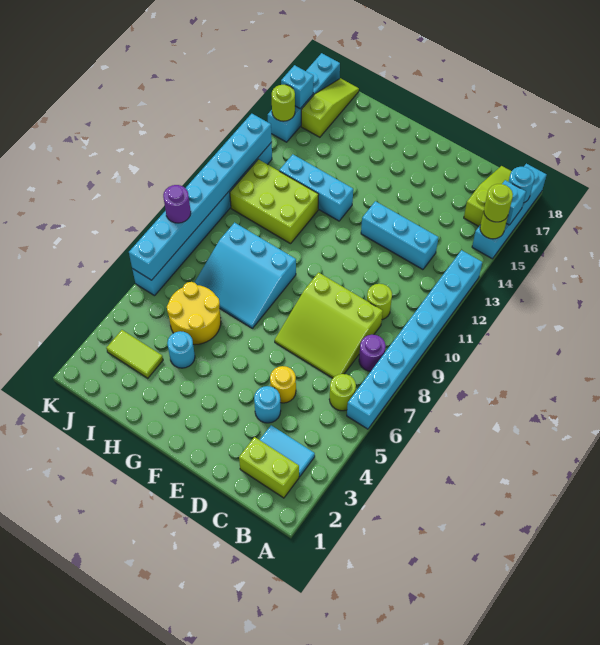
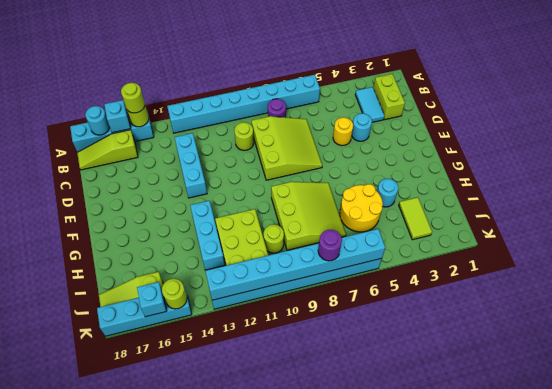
lime round brick B6 level 1 -> lime round brick I10 level 1
cyan slope G7:I9 level 1 top 9 -> lime slope G7:I9 level 1 top 9

